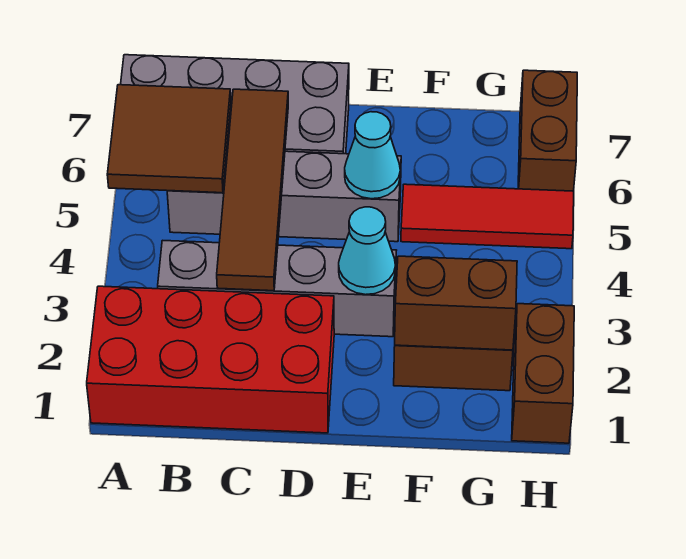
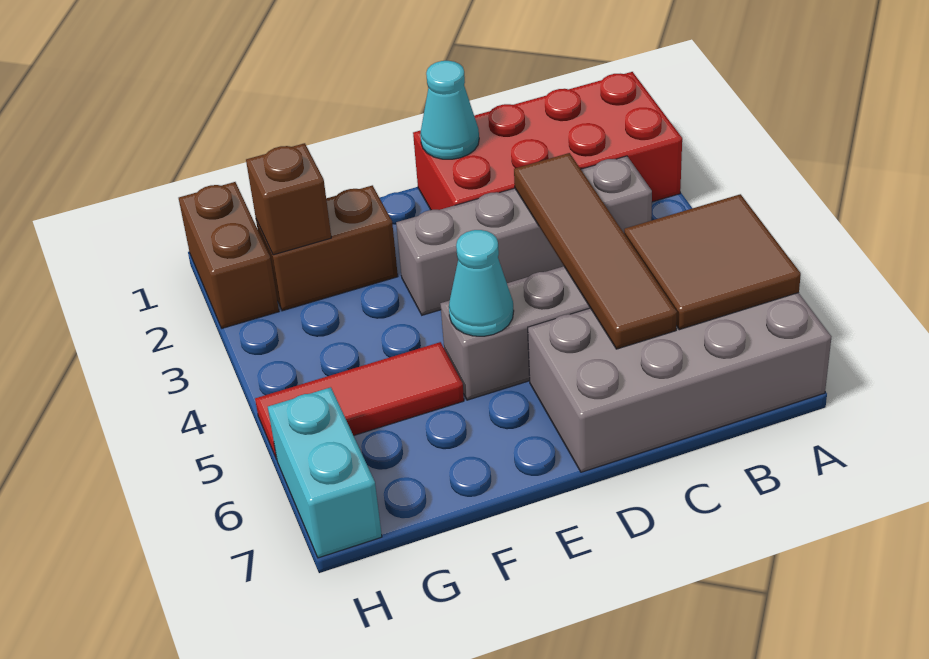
cyan cone E3 level 2 -> cyan cone D1 level 2
brown brick F2:G2 level 2 -> brown brick G2 level 2
brown brick H6:H7 level 1 -> cyan brick H6:H7 level 1

